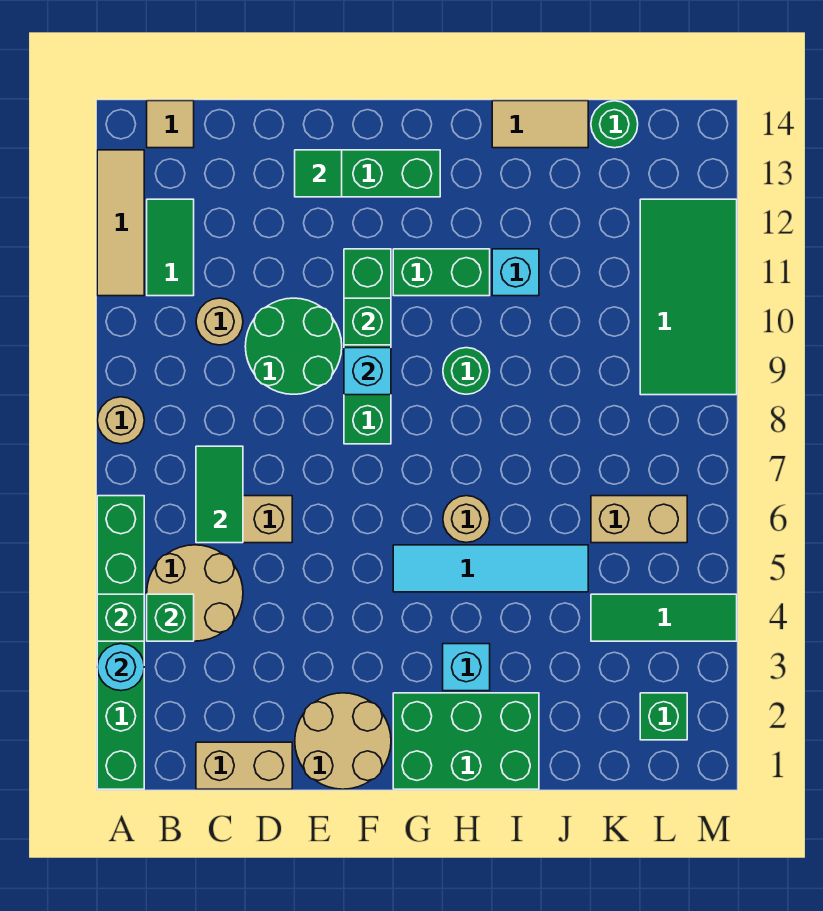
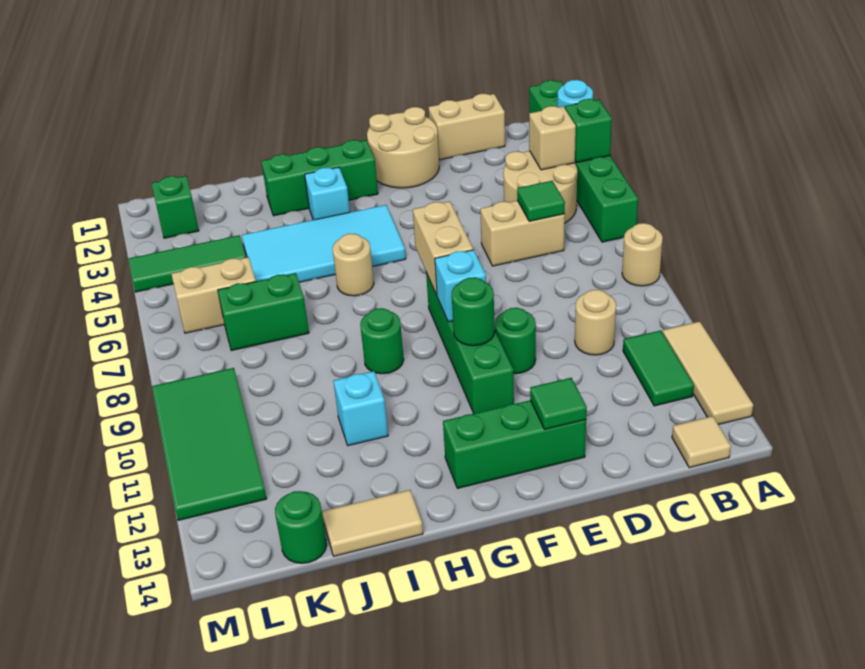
green brick B4 level 2 -> tan brick B4 level 2
green tile C6:C7 level 2 -> green tile C6 level 2
green round brick D9:E10 level 1 -> green round brick E10 level 1
none -> tan brick F7:F8 level 2
green brick F10 level 2 -> green round brick F10 level 2
green brick G1:I2 level 1 -> green brick G2:I2 level 1
cyan tile G5:J5 level 1 -> cyan tile G4:J5 level 1
green brick G11:H11 level 1 -> green brick J7:K7 level 1

